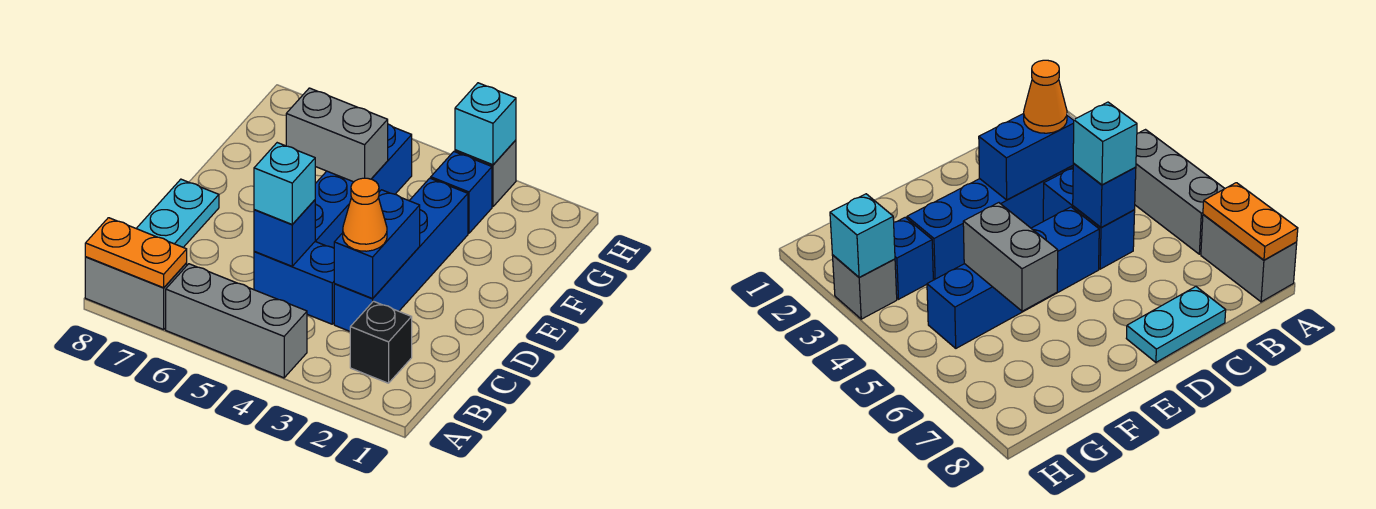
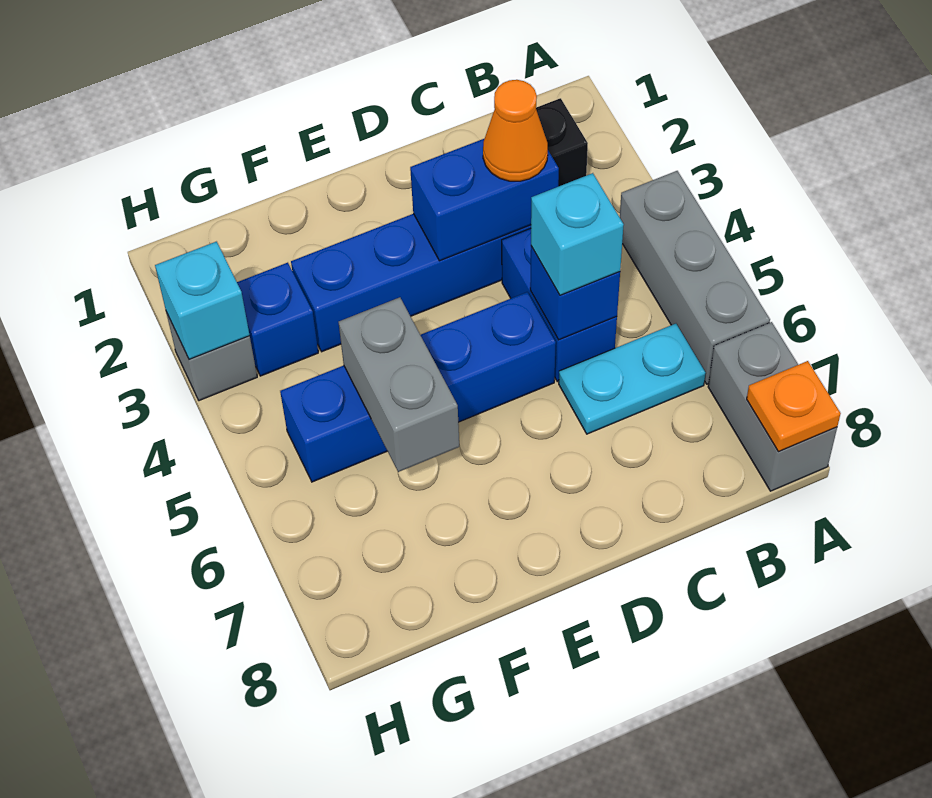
orange plate A7:A8 level 2 -> orange plate A8 level 2
cyan plate C8:D8 level 1 -> cyan plate B6:C6 level 1

